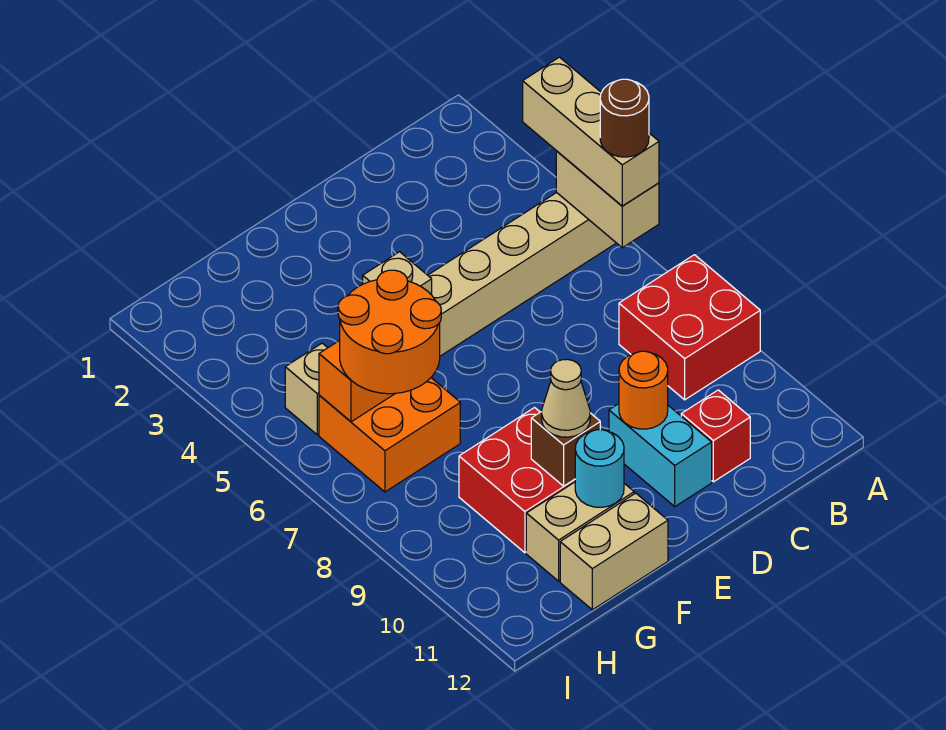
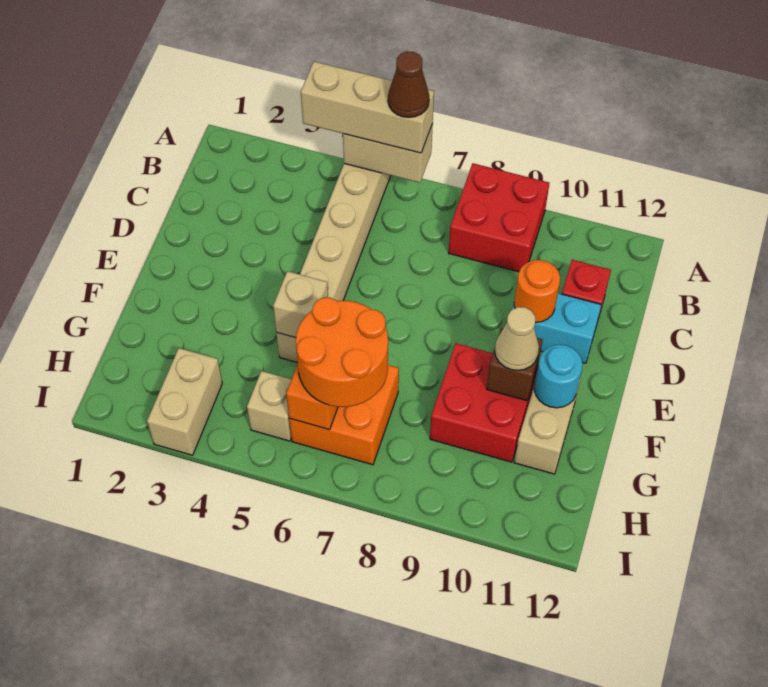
brown round brick A6 level 4 -> brown cone A6 level 4
tan brick F12:G12 level 1 -> tan brick H3:I3 level 1

